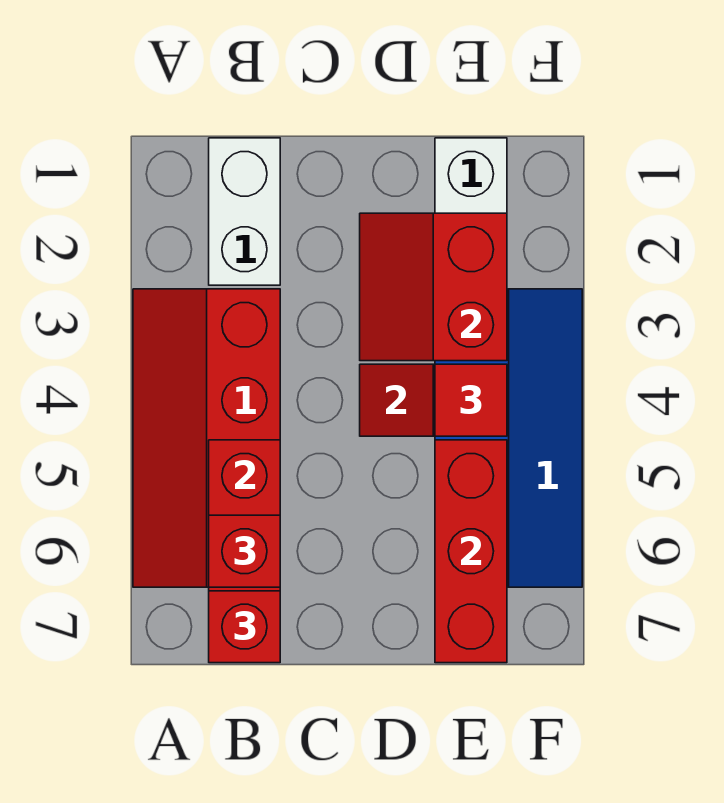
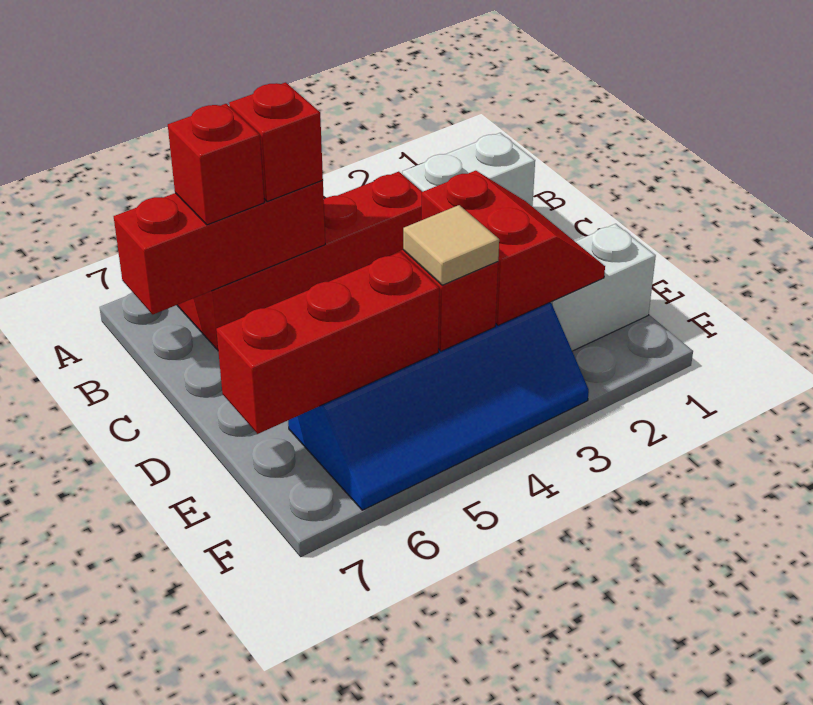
red brick B7 level 3 -> red brick B5 level 3
red slope D2:E3 level 2 top E -> red slope D2:E3 level 2 top 3
red tile E4 level 3 -> tan tile E4 level 3

